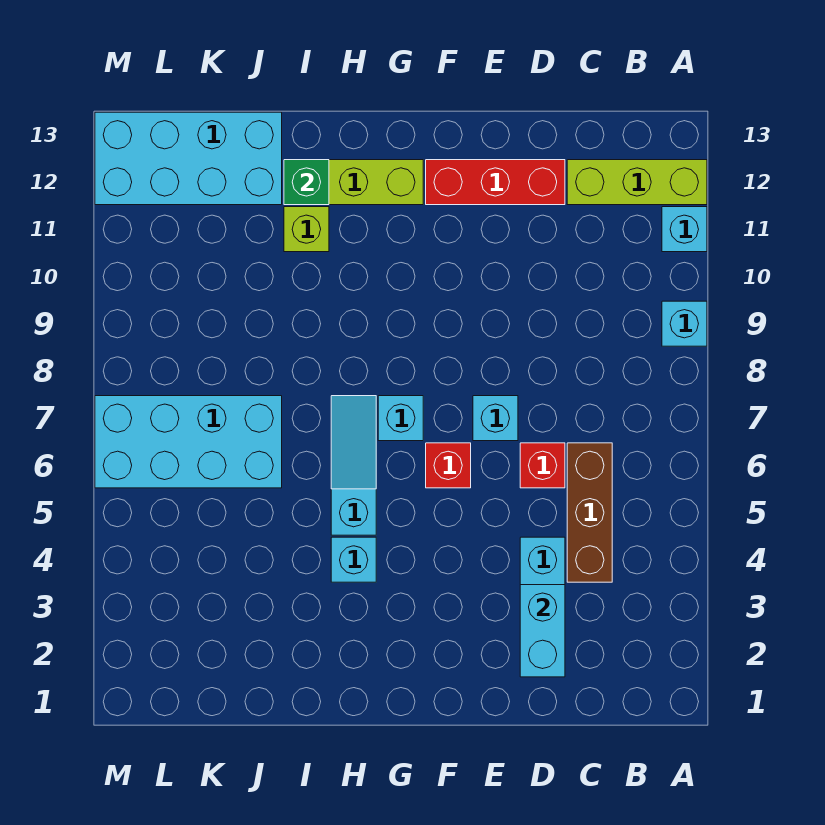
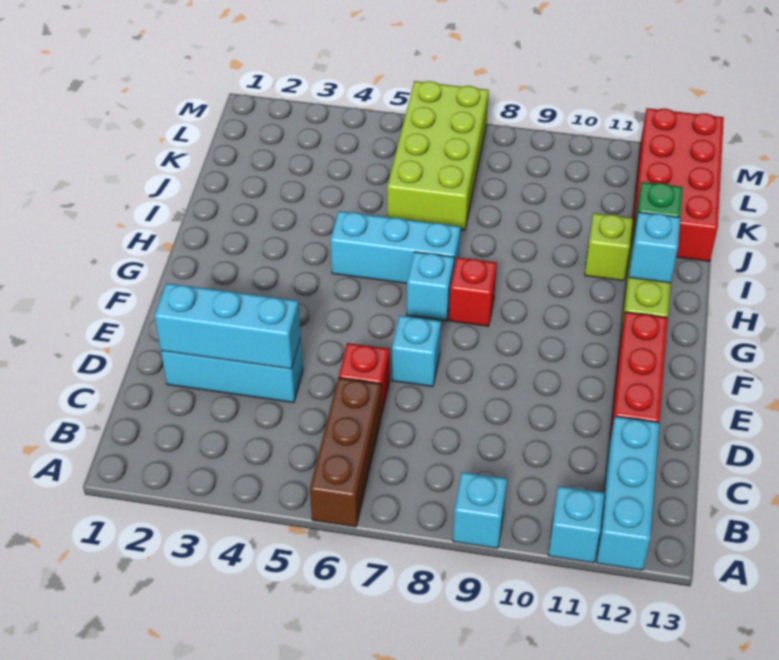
lime brick A12:C12 level 1 -> cyan brick A12:C12 level 1
brown brick C4:C6 level 1 -> brown brick A6:C6 level 1
cyan brick D2:D3 level 2 -> cyan brick D2:D4 level 2
red brick F6 level 1 -> red brick G8 level 1
cyan brick H4 level 1 -> cyan brick H12 level 2
cyan slope H5:H7 level 1 top 5 -> cyan brick H5:H7 level 1
cyan brick J6:M7 level 1 -> lime brick J6:M7 level 1
cyan brick J12:M13 level 1 -> red brick J12:M13 level 1

